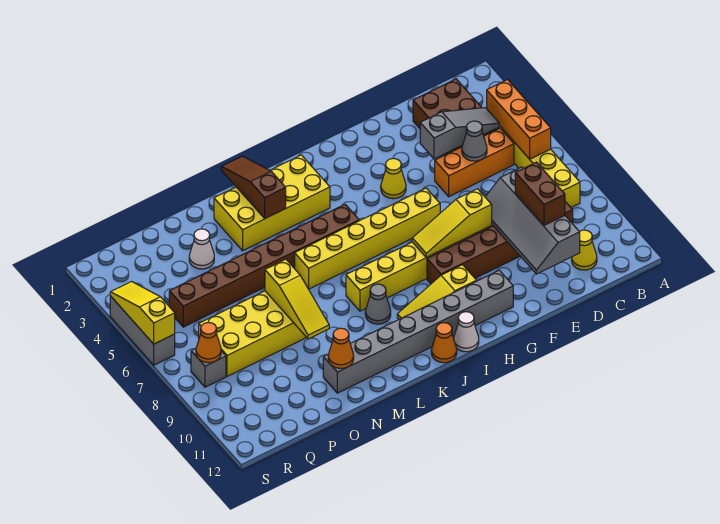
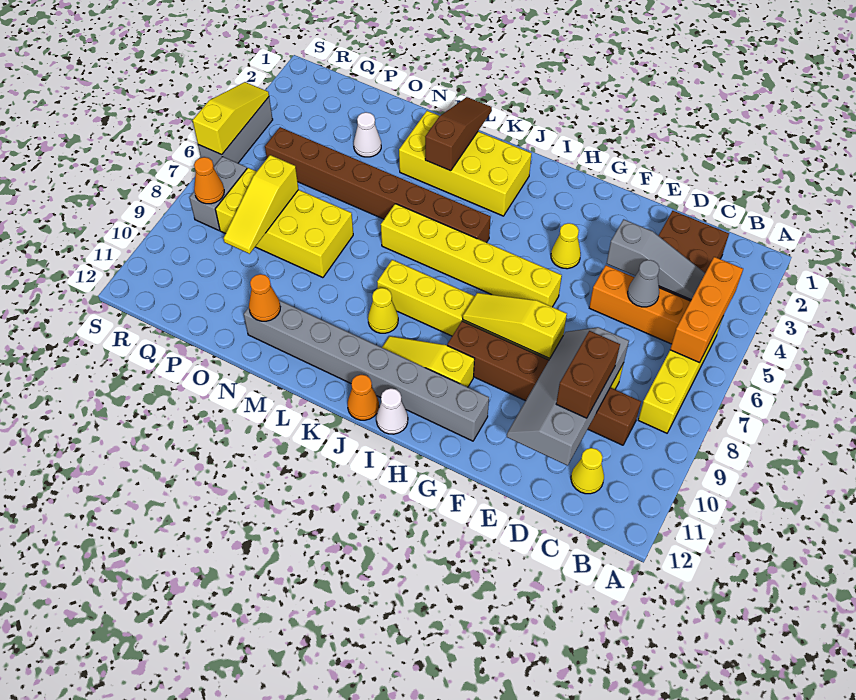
grey cone K9 level 1 -> yellow cone K9 level 1
yellow slope N7:N9 level 2 top 7 -> yellow slope P7:P9 level 2 top 7
grey brick R8 level 1 -> grey brick R7:R8 level 1

